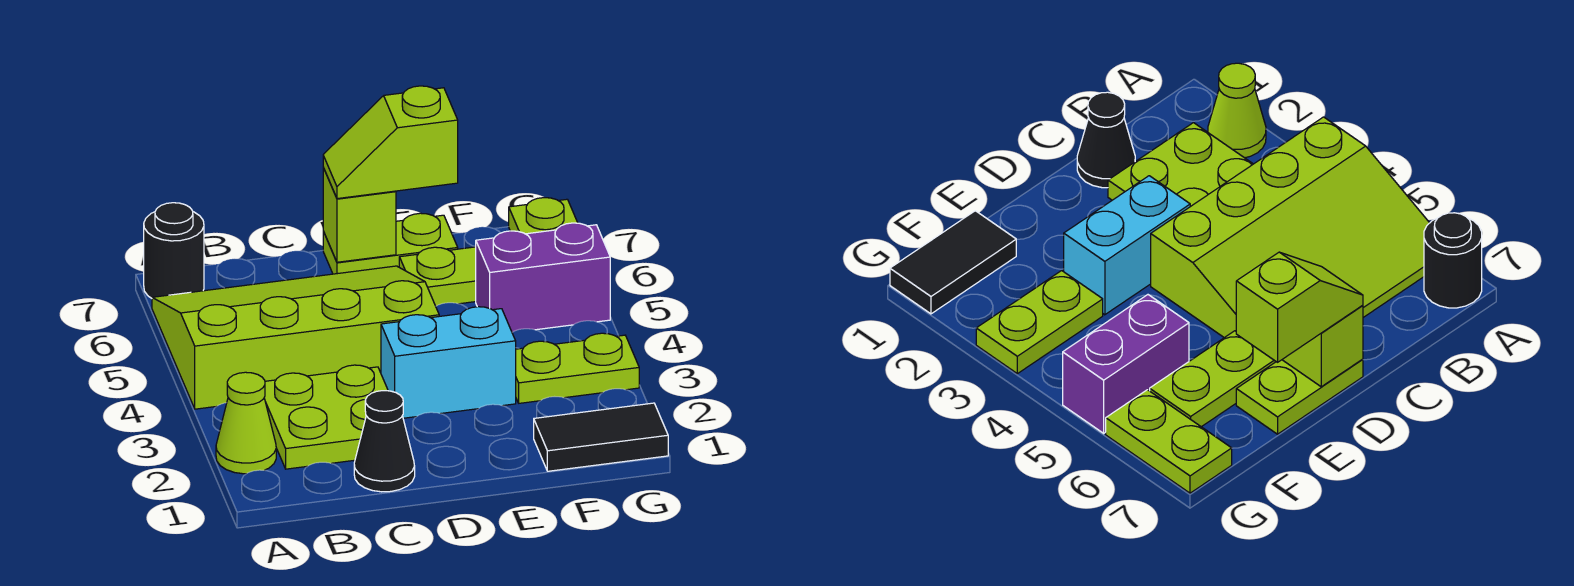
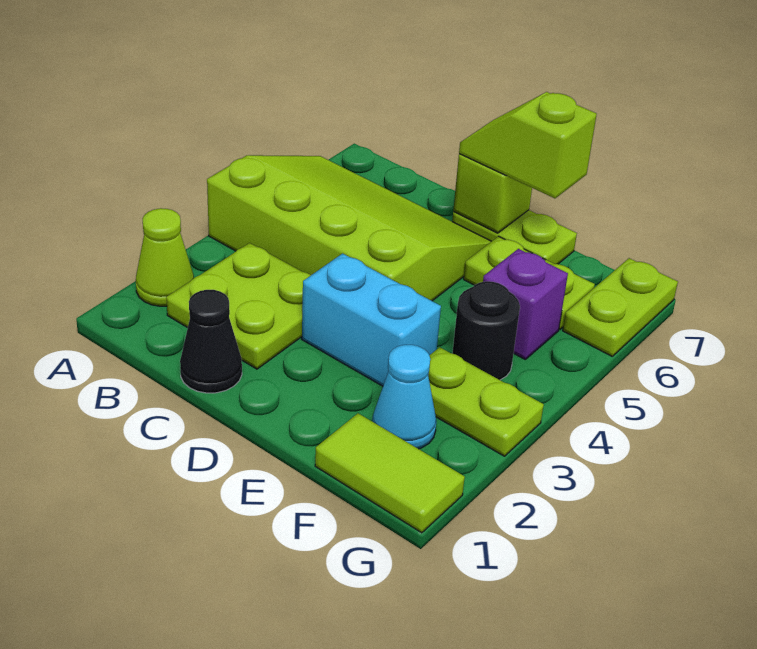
black round brick A7 level 1 -> black round brick F4 level 1
black tile F1:G1 level 1 -> lime tile F1:G1 level 1
none -> cyan cone F2 level 1
purple brick F5:G5 level 1 -> purple brick F5 level 1

